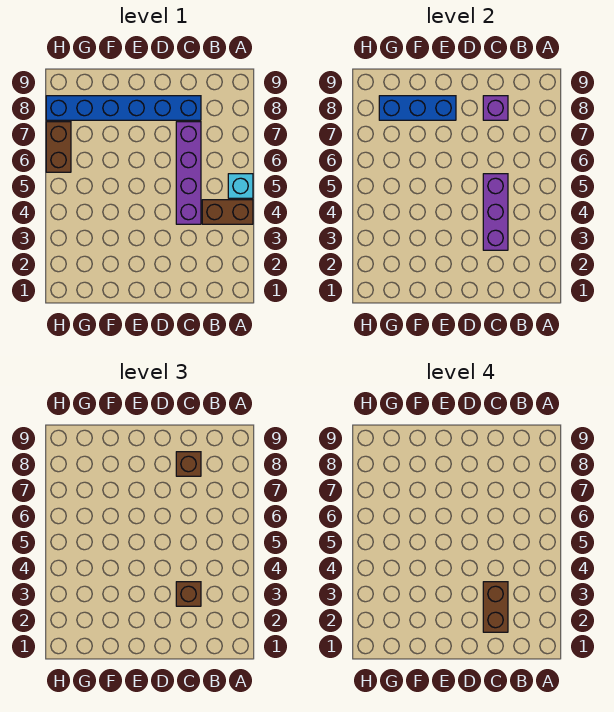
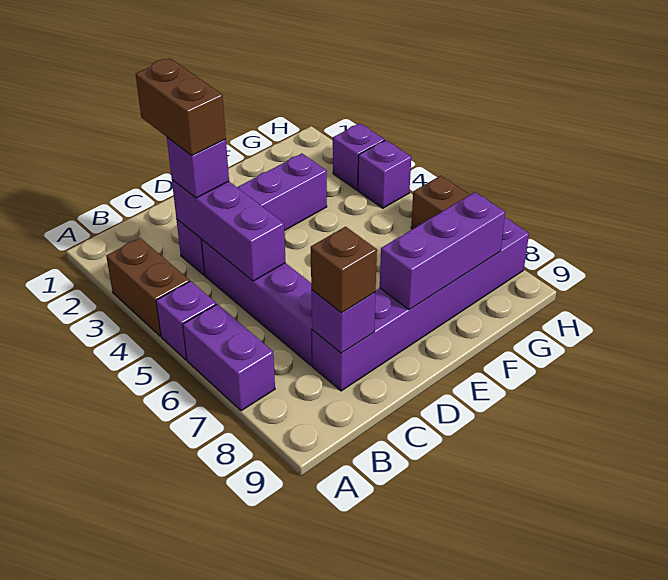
brown brick A4:B4 level 1 -> brown brick A3:A4 level 1
cyan brick A5 level 1 -> purple brick A5 level 1
none -> purple brick A6:A7 level 1
none -> purple brick C3:F3 level 1
brown brick C3 level 3 -> purple brick C3 level 3
blue brick C8:H8 level 1 -> purple brick C8:H8 level 1
blue brick E8:G8 level 2 -> purple brick E8:G8 level 2
none -> purple brick H3 level 1
none -> purple brick H4 level 1

